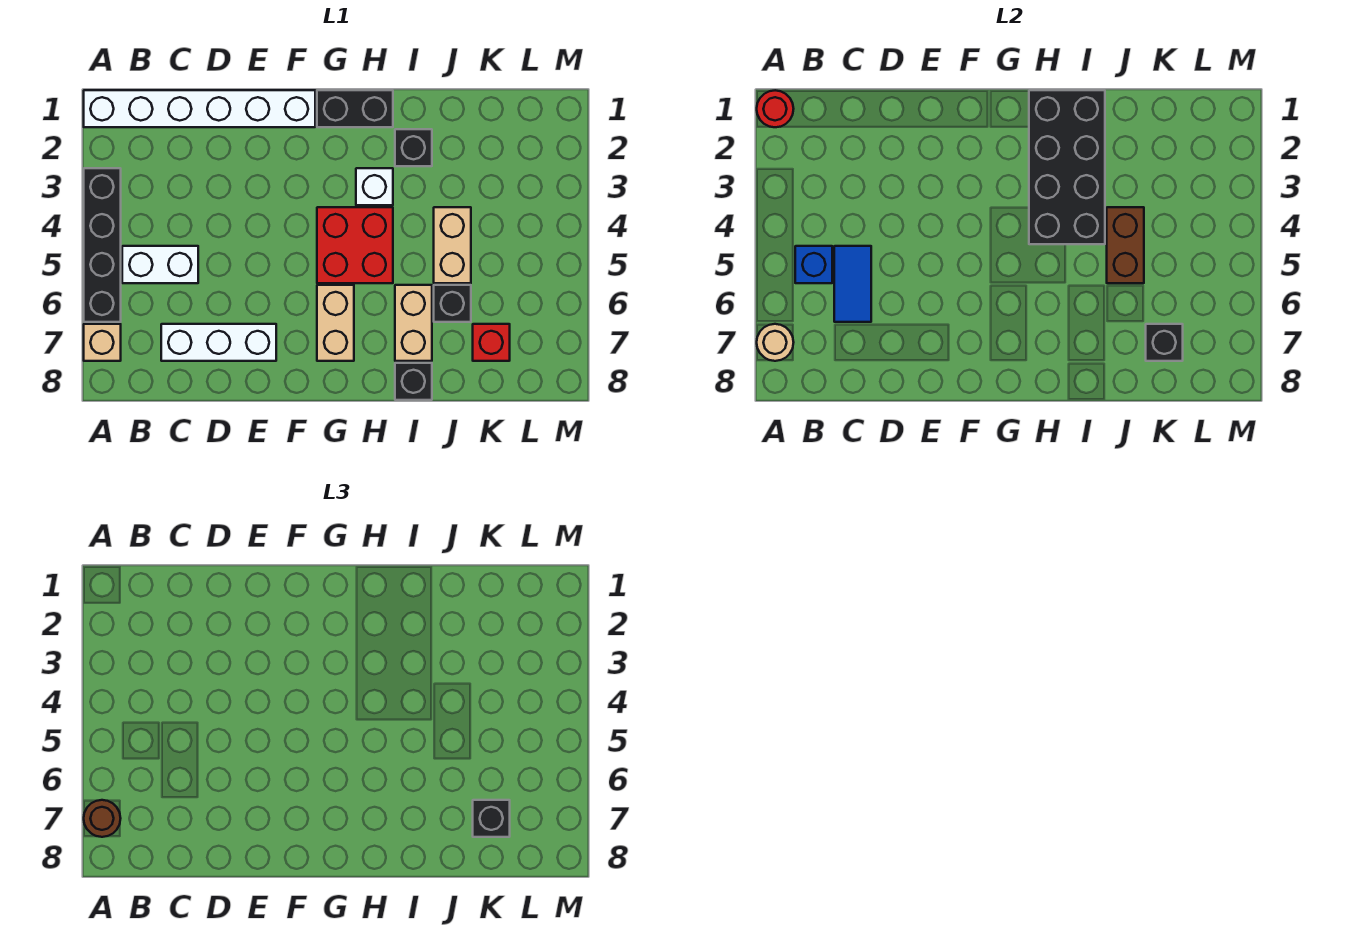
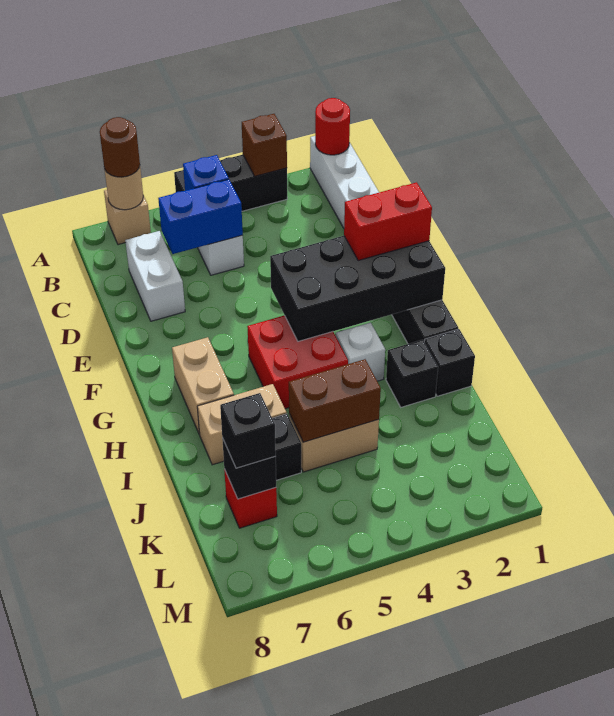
black brick A3:A6 level 1 -> black brick A3:A5 level 1
none -> brown brick A3 level 2
blue tile C5:C6 level 2 -> blue brick C5:C6 level 2
white brick C7:E7 level 1 -> white brick C7:D7 level 1
none -> red brick F1:F2 level 3
tan brick G6:G7 level 1 -> tan brick G7:H7 level 1
black brick H1:I4 level 2 -> black brick F1:G4 level 2
black brick I8 level 1 -> black brick I1 level 1

